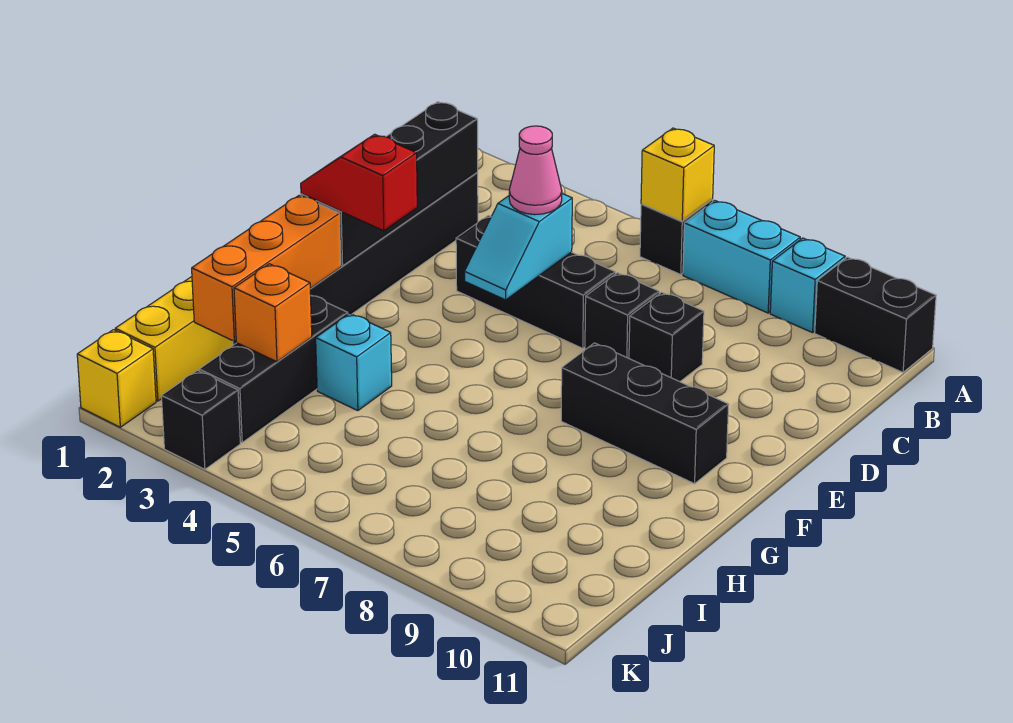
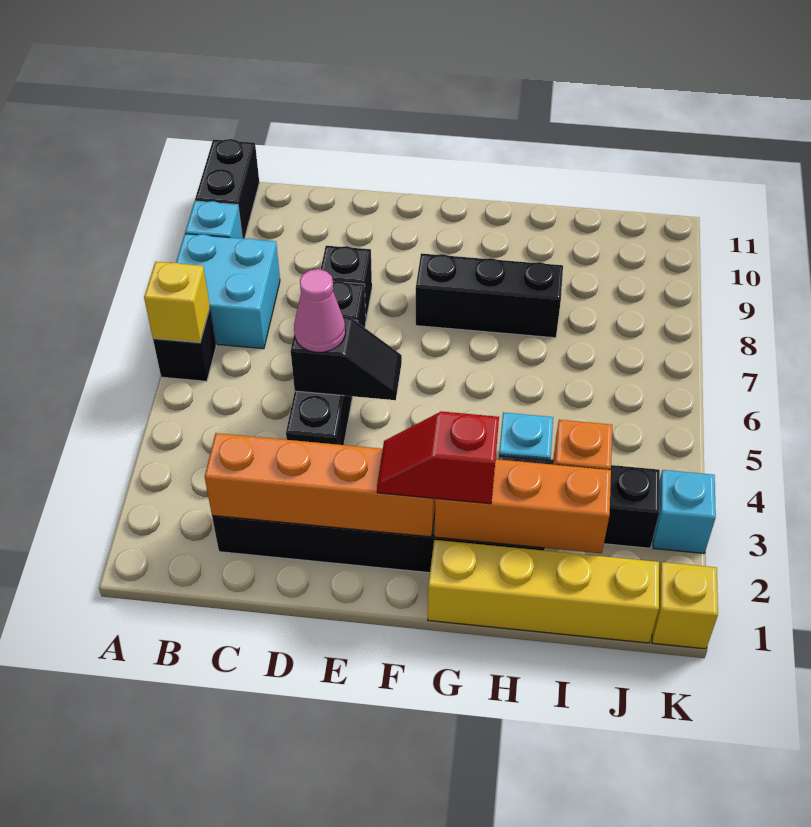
cyan brick A7:A8 level 1 -> cyan brick A7:B8 level 1
black brick C2:F2 level 2 -> orange brick C2:F2 level 2
cyan slope D5:E5 level 2 top D -> black slope D5:E5 level 2 top D
red slope F2:F3 level 3 top 3 -> red slope F2:G2 level 3 top G
black brick F8:F10 level 1 -> black brick F8:H8 level 1
black brick K3 level 1 -> cyan brick K3 level 1

